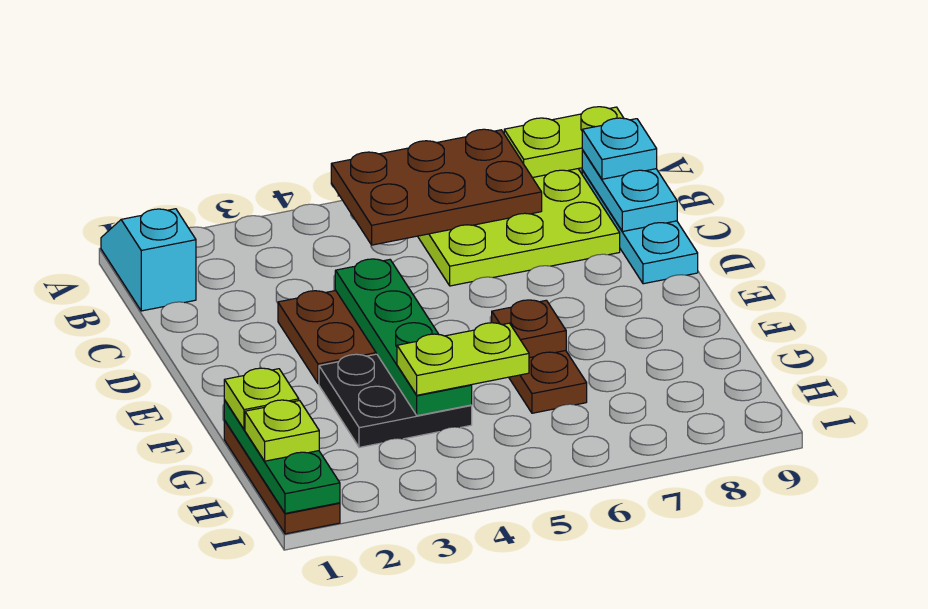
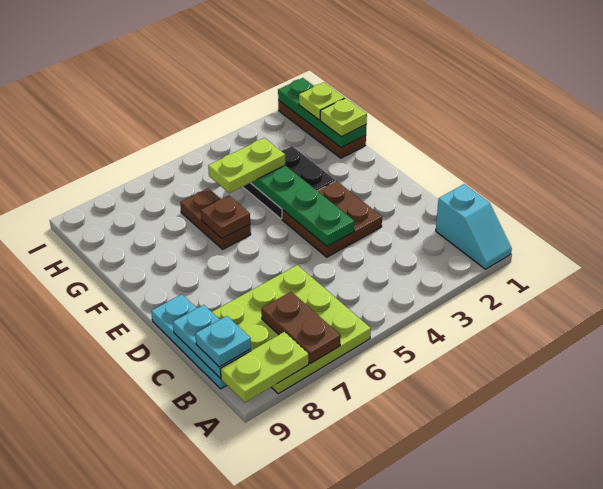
brown plate A5:B7 level 2 -> brown plate A7:B7 level 2

